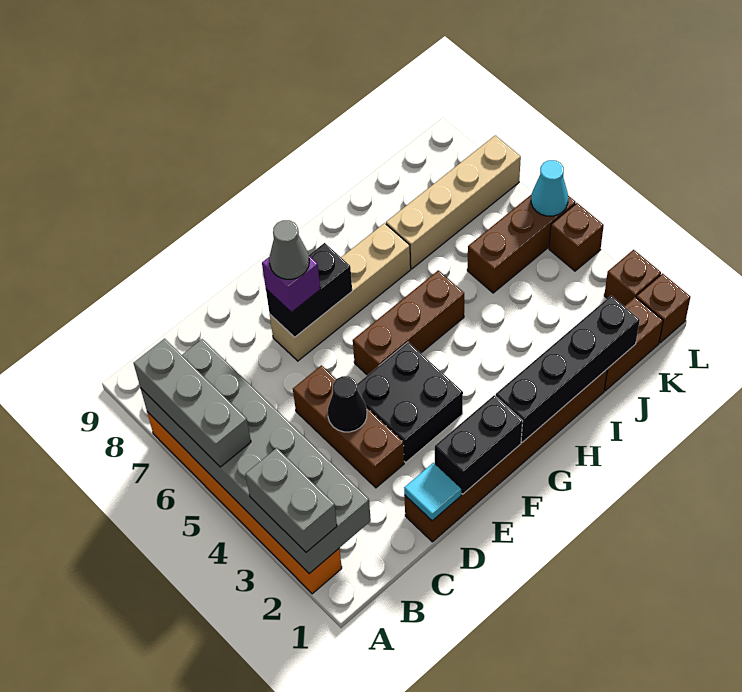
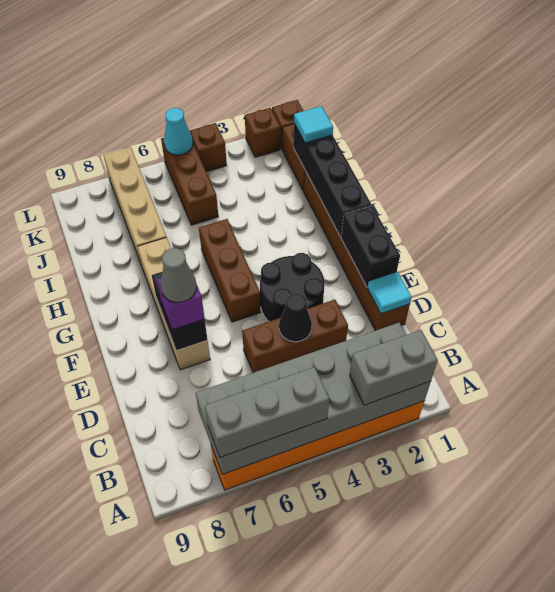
black brick E3:F4 level 1 -> black round brick E3:F4 level 1
none -> cyan tile J1 level 3

